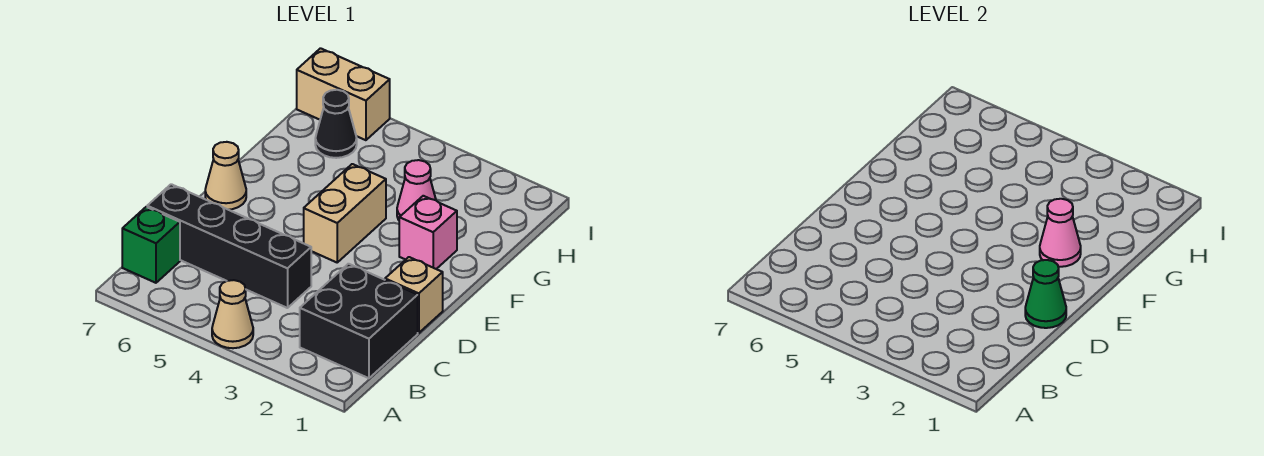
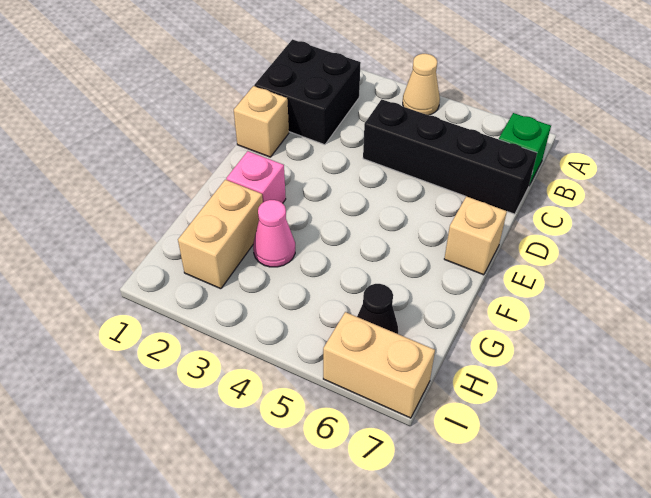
green cone D1 level 2 -> none
tan brick E4:F4 level 1 -> tan brick G2:H2 level 1
tan cone E7 level 1 -> tan brick E7 level 1
pink cone F2 level 2 -> none

